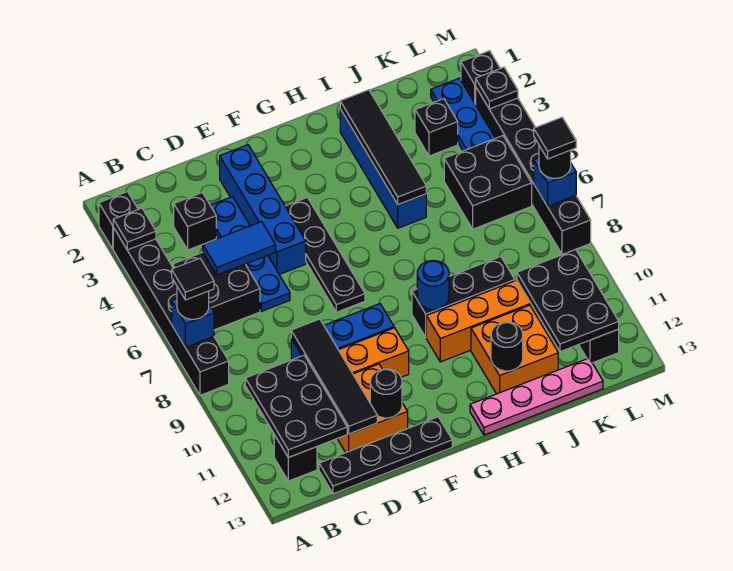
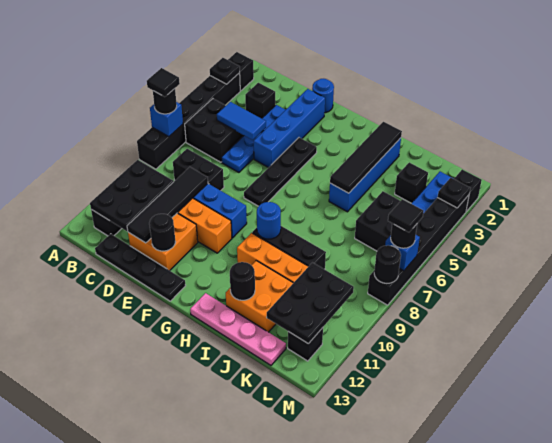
none -> black brick C8:D8 level 1
none -> blue round brick E1 level 1
none -> black round brick M8 level 2

